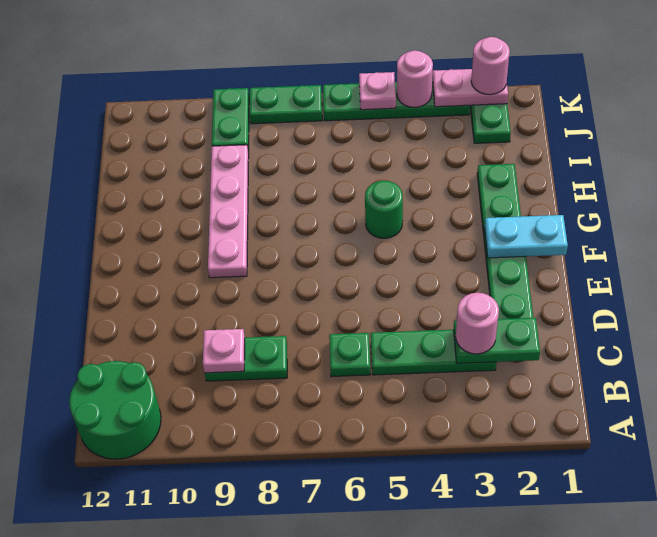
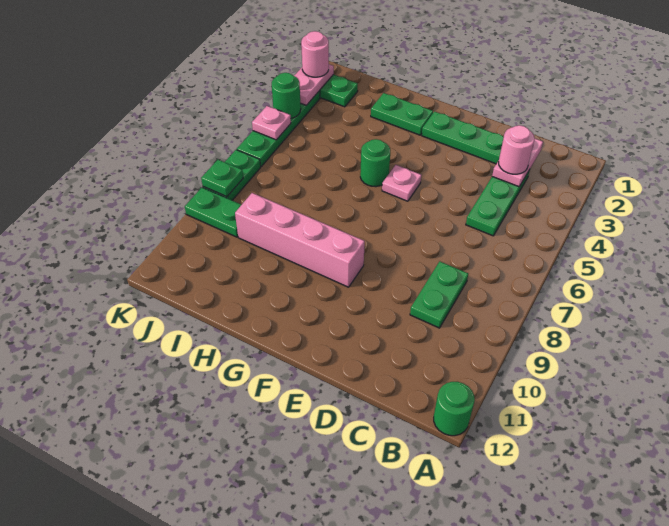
green round brick A11:B12 level 1 -> green round brick A12 level 1
green plate C2:C3 level 2 -> pink plate C2:C3 level 2
green plate C6 level 1 -> green plate K8 level 2
pink plate C9 level 2 -> pink plate F5 level 1
cyan plate F1:F2 level 2 -> none
pink plate F9:I9 level 1 -> pink brick F9:I9 level 1
pink round brick K4 level 2 -> green round brick K4 level 2

